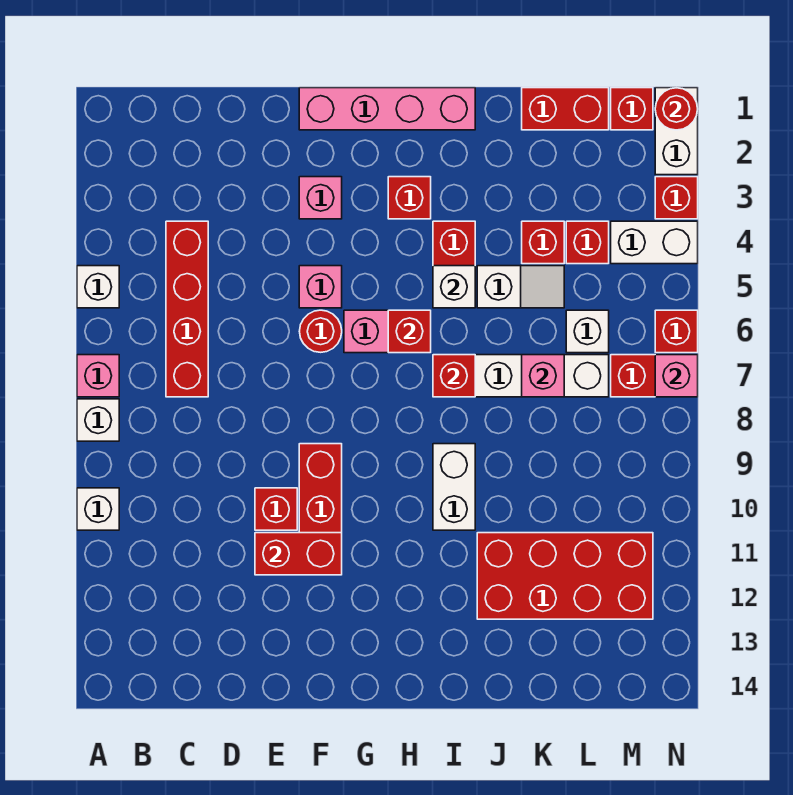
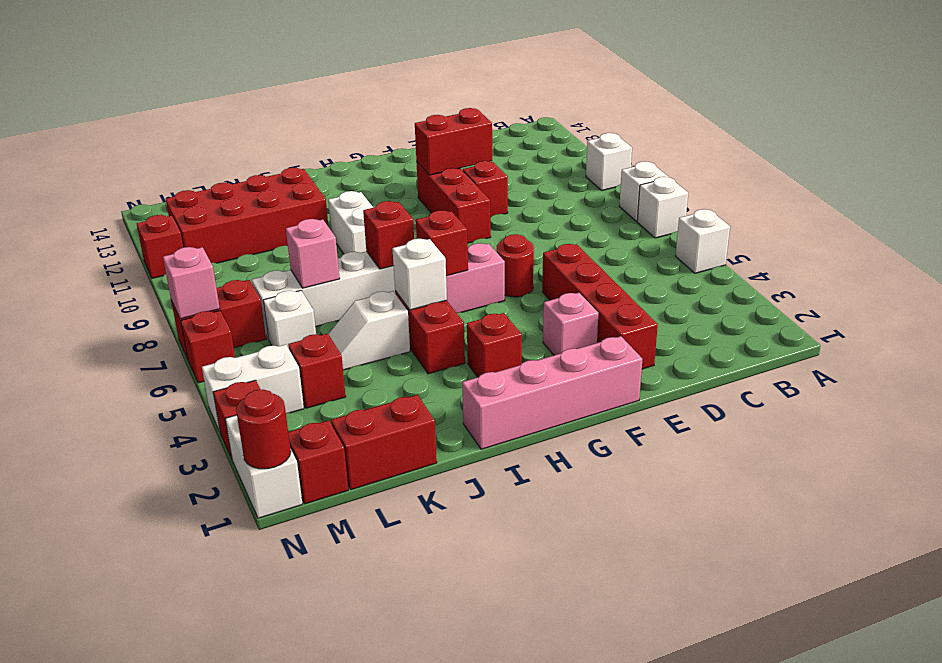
pink brick A7 level 1 -> white brick A7 level 1
red brick C4:C7 level 1 -> red brick E2:E5 level 1
pink brick F5 level 1 -> none
red brick K4 level 1 -> red brick N11 level 1

